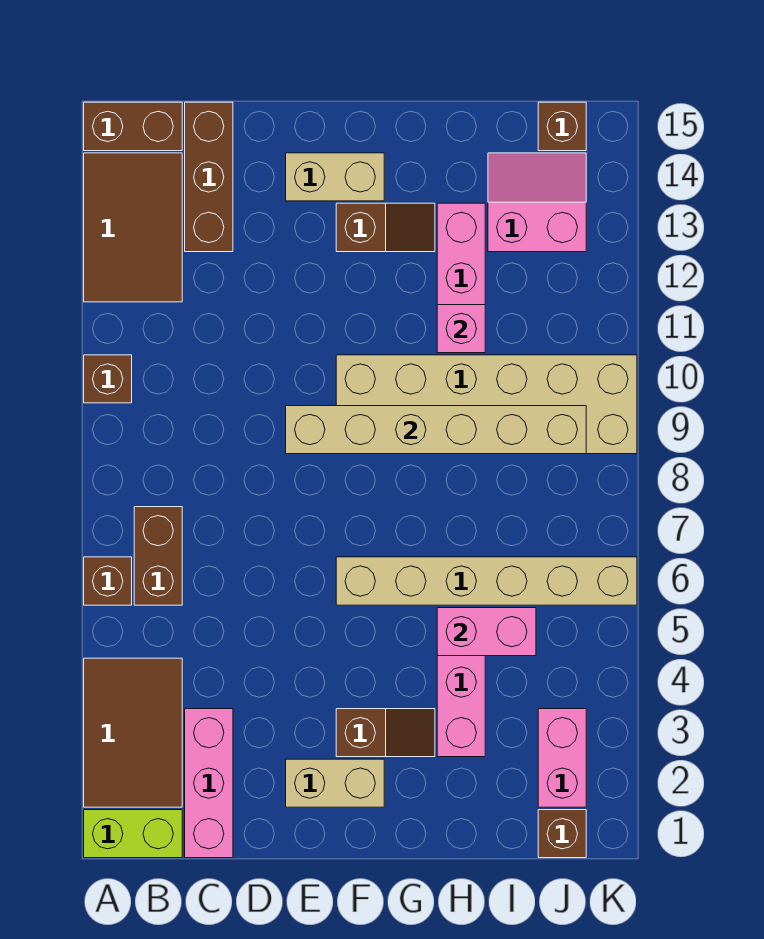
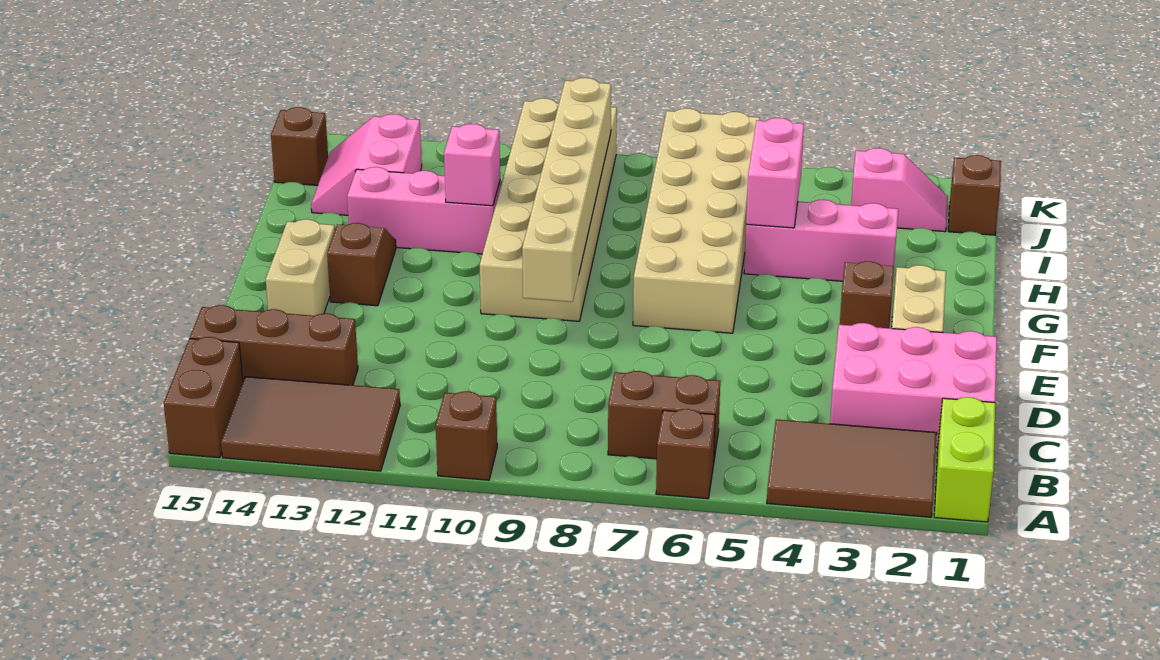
pink brick C1:C3 level 1 -> pink brick C1:D3 level 1
tan brick F6:K6 level 1 -> tan brick F6:K7 level 1
pink brick J2:J3 level 1 -> pink slope J2:J3 level 1 top 3

